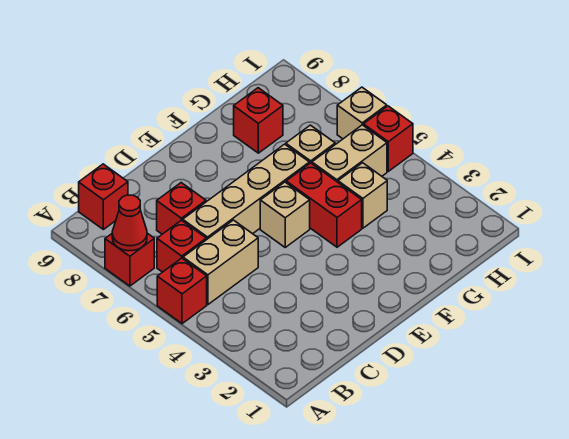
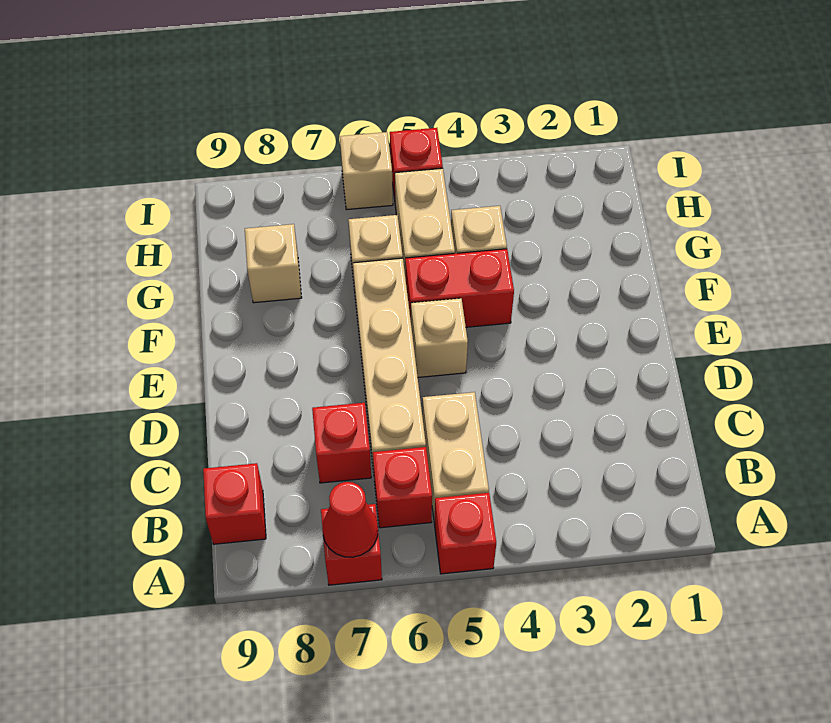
red brick G8 level 1 -> tan brick G8 level 1

